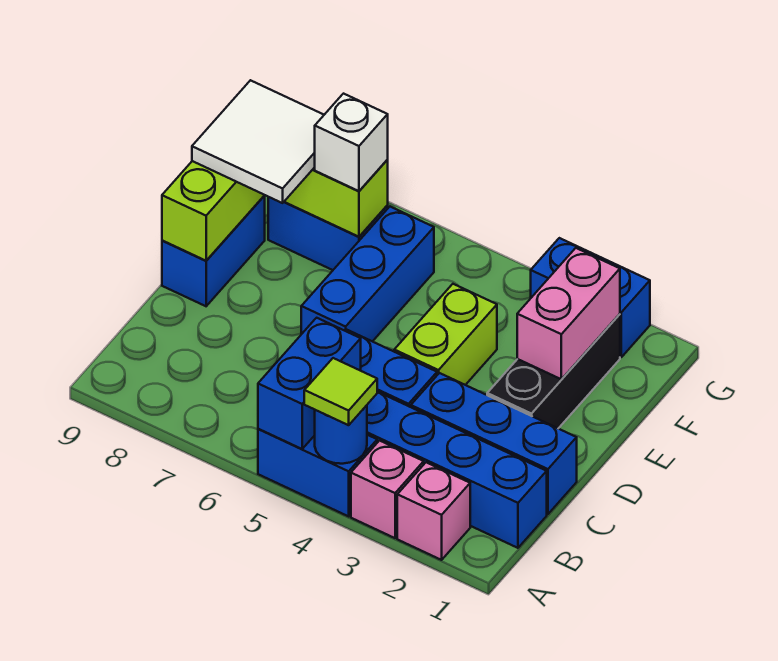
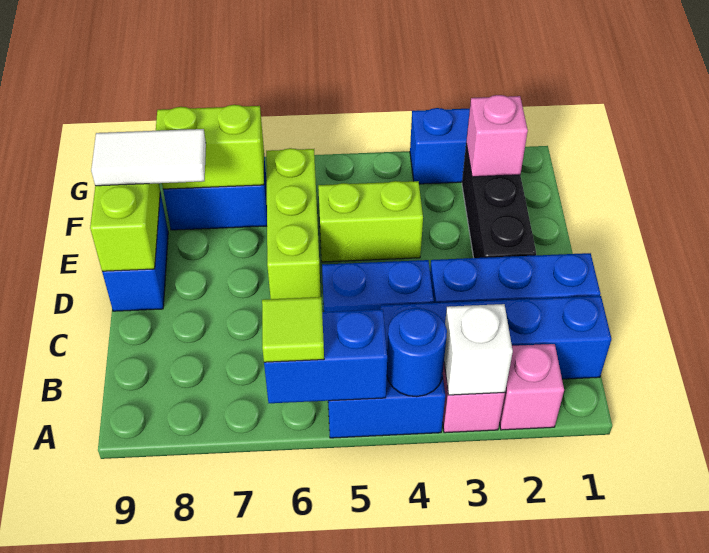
lime tile A4 level 3 -> lime tile A6 level 3
blue brick A5:B5 level 2 -> blue brick A5:A6 level 2
lime brick D4:E4 level 1 -> lime brick E4:E5 level 1
blue brick D6:F6 level 1 -> lime brick D6:F6 level 1
pink brick E2:F2 level 2 -> pink brick F2 level 2
white tile E8:F9 level 3 -> white tile E8:E9 level 3
white brick F7 level 3 -> white brick A3 level 2

